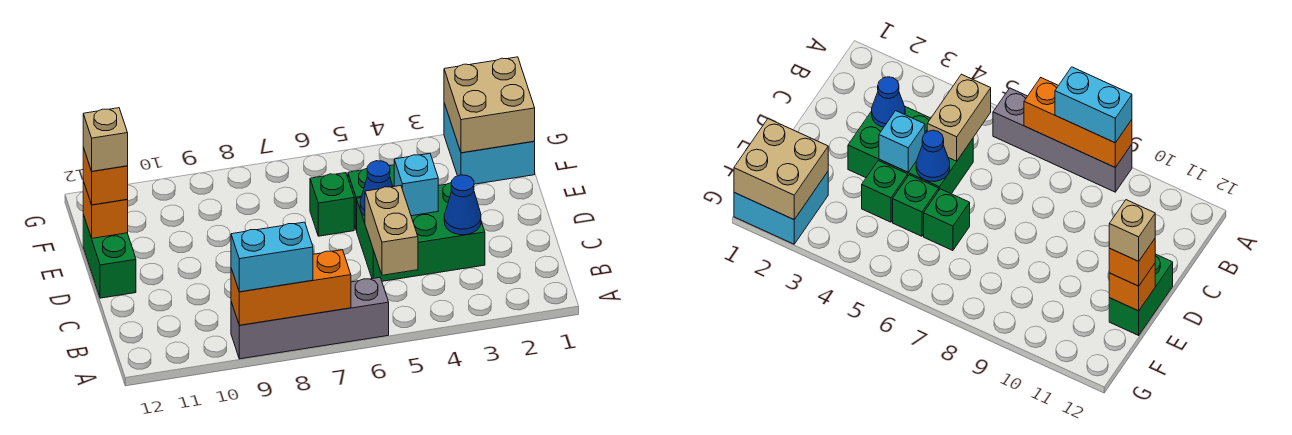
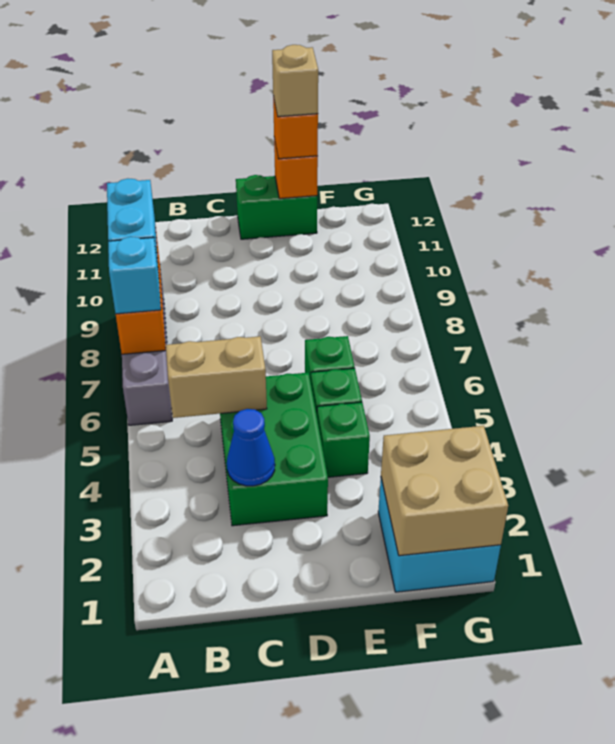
cyan brick D4 level 2 -> cyan brick A7 level 3
blue cone D5 level 2 -> none

